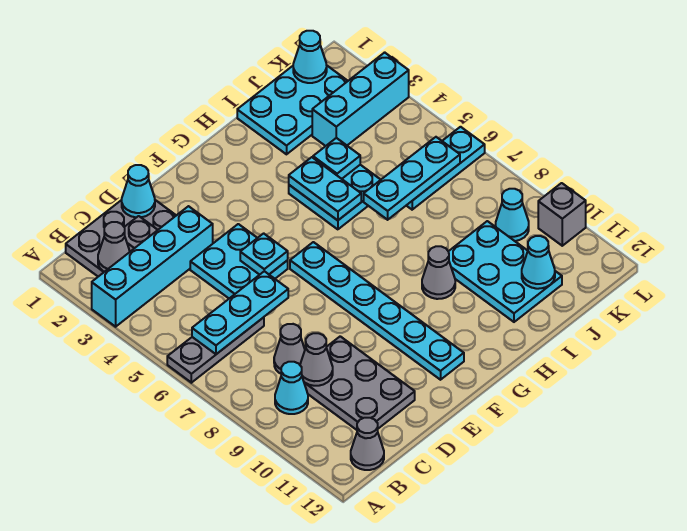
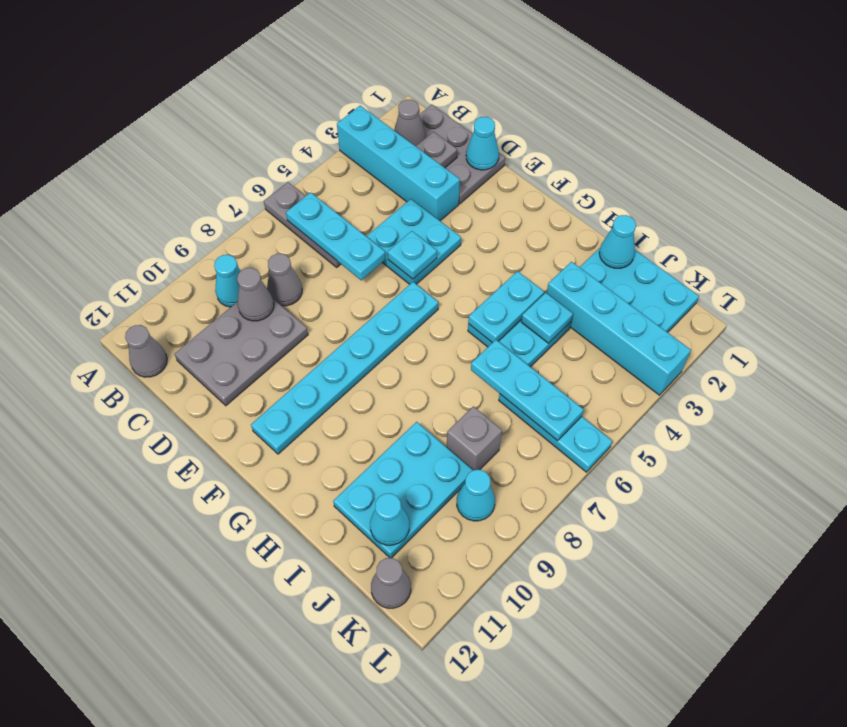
grey cone H9 level 1 -> grey cone K12 level 1
cyan brick J3:L3 level 1 -> cyan brick I3:L3 level 1
cyan cone K1 level 2 -> cyan cone I1 level 2
grey brick L10 level 1 -> grey brick J8 level 1

